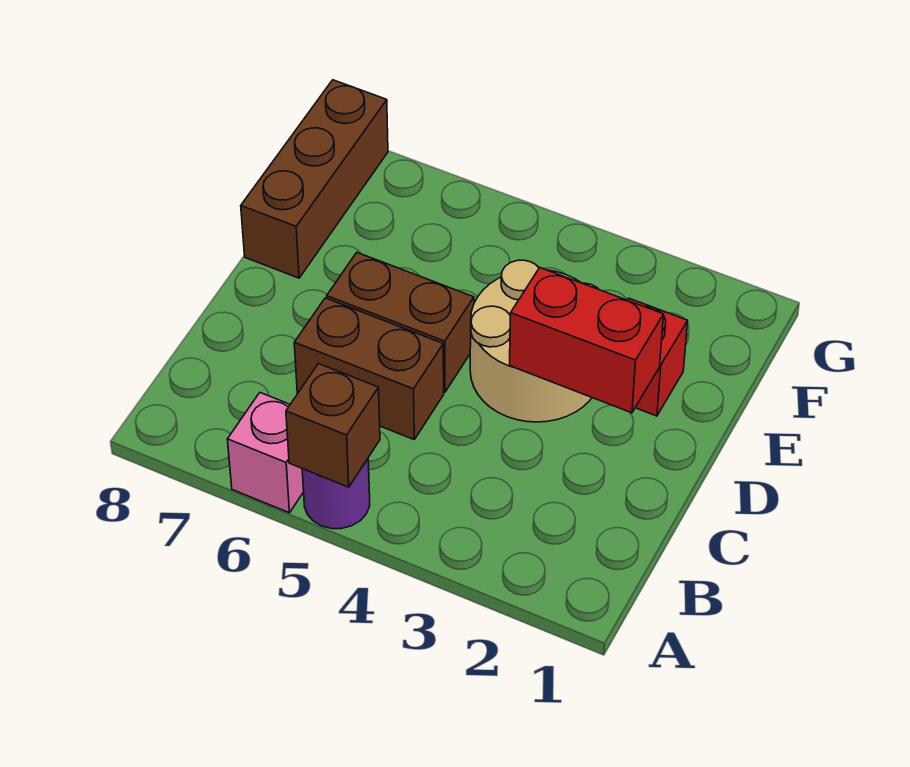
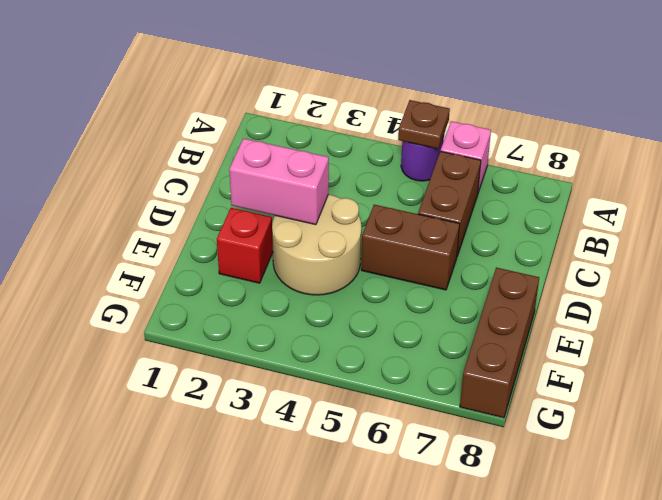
brown brick A5 level 2 -> brown plate A5 level 2
brown brick C5:C6 level 1 -> brown brick B6:C6 level 1
red brick D2:D3 level 2 -> pink brick D2:D3 level 2

